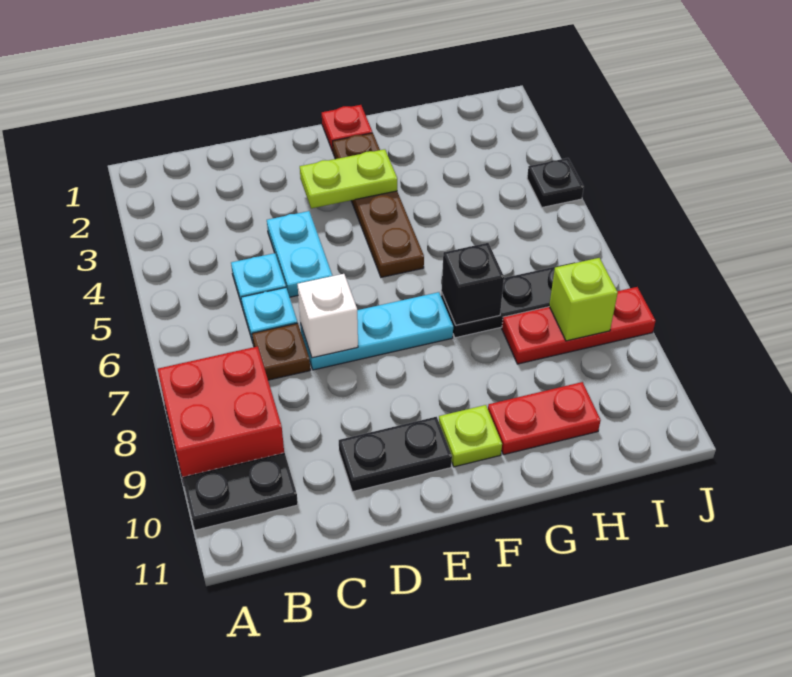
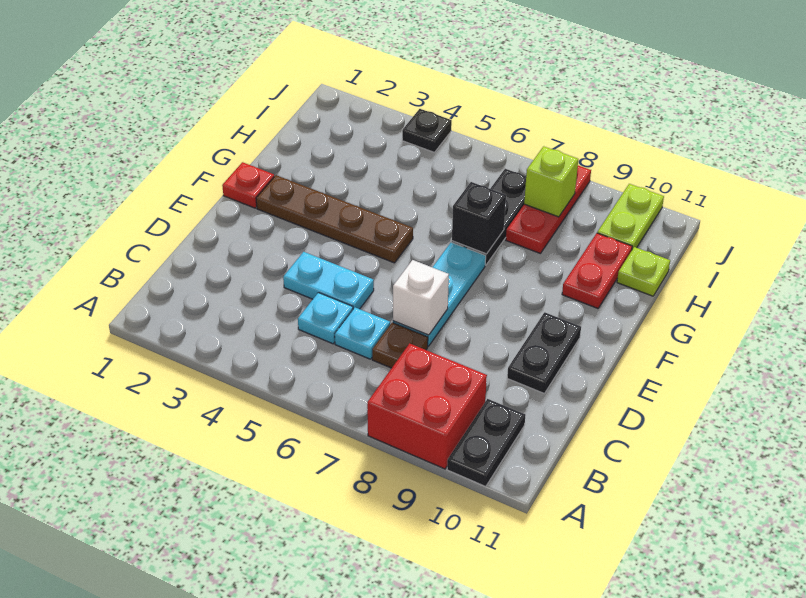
lime plate E3:F3 level 2 -> lime plate I10:J10 level 1
lime plate F10 level 1 -> lime plate H11 level 1

